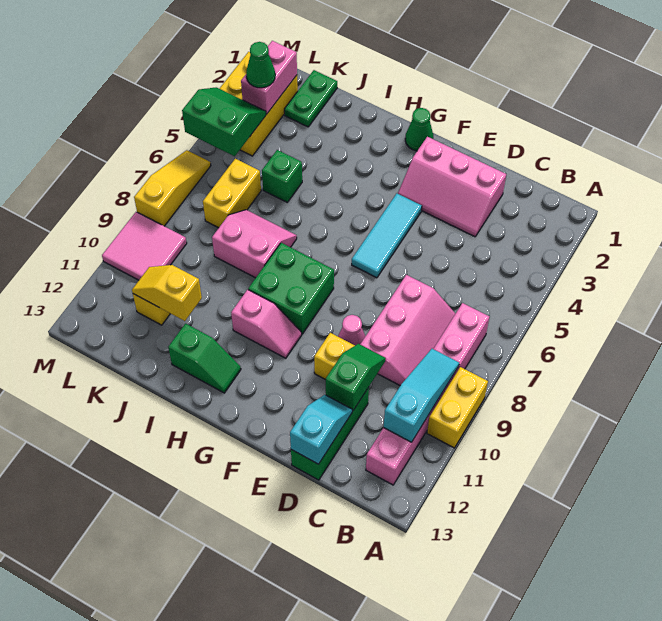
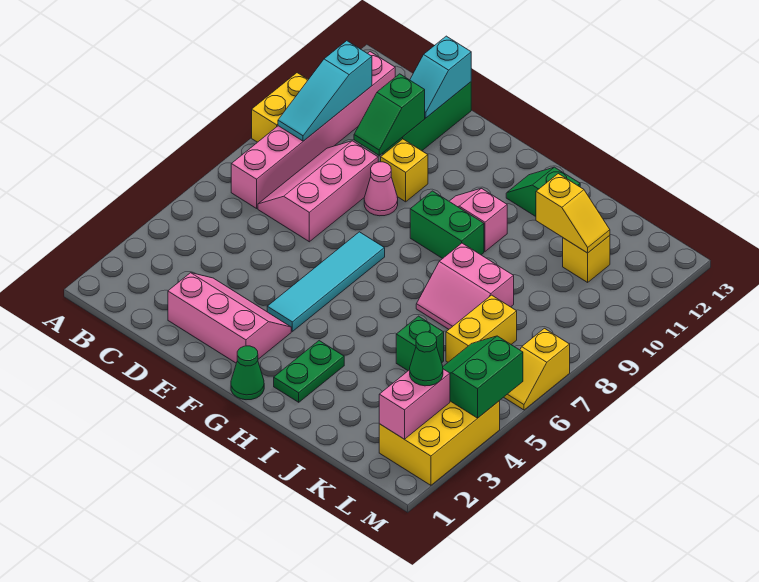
cyan tile F4:F6 level 1 -> cyan tile F4:F7 level 1
green brick G8:H9 level 1 -> green brick G9:H9 level 1
green plate K1:K2 level 1 -> green plate H2:H3 level 1
green slope L4:M5 level 2 top 5 -> green slope L4:M5 level 2 top M
pink tile L9:M10 level 1 -> none
yellow slope M6:M8 level 1 top 8 -> yellow slope M6:M7 level 1 top 7

